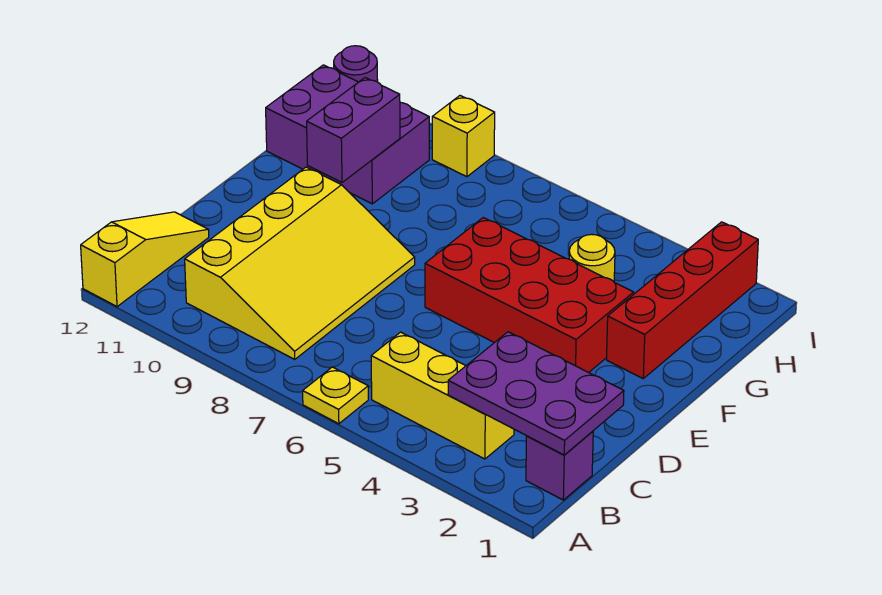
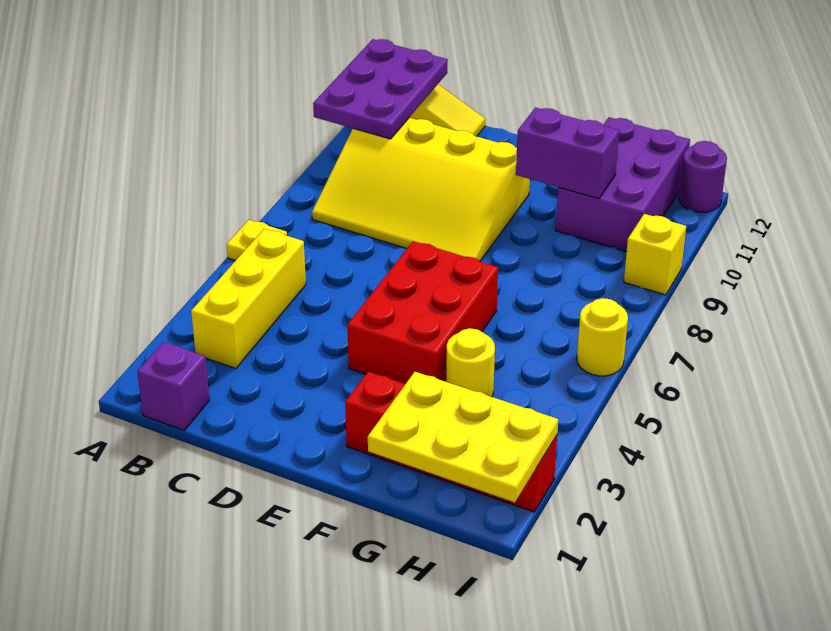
purple plate B1:C3 level 2 -> purple plate A10:B12 level 2
red brick E3:F6 level 1 -> red brick E4:F6 level 1
none -> yellow plate G1:I2 level 2
none -> yellow round brick I6 level 1

